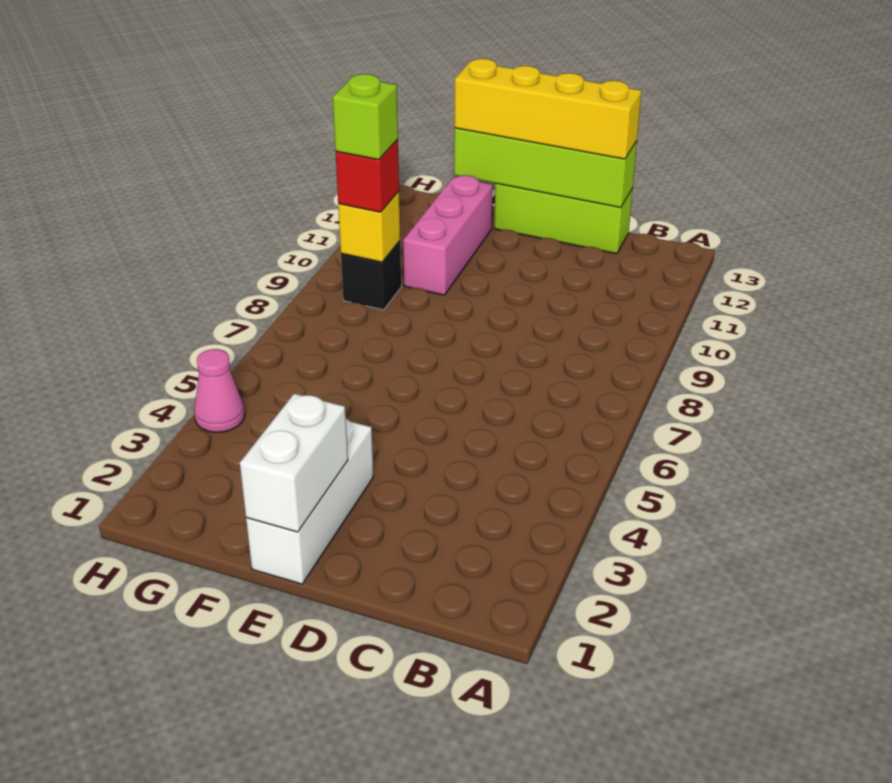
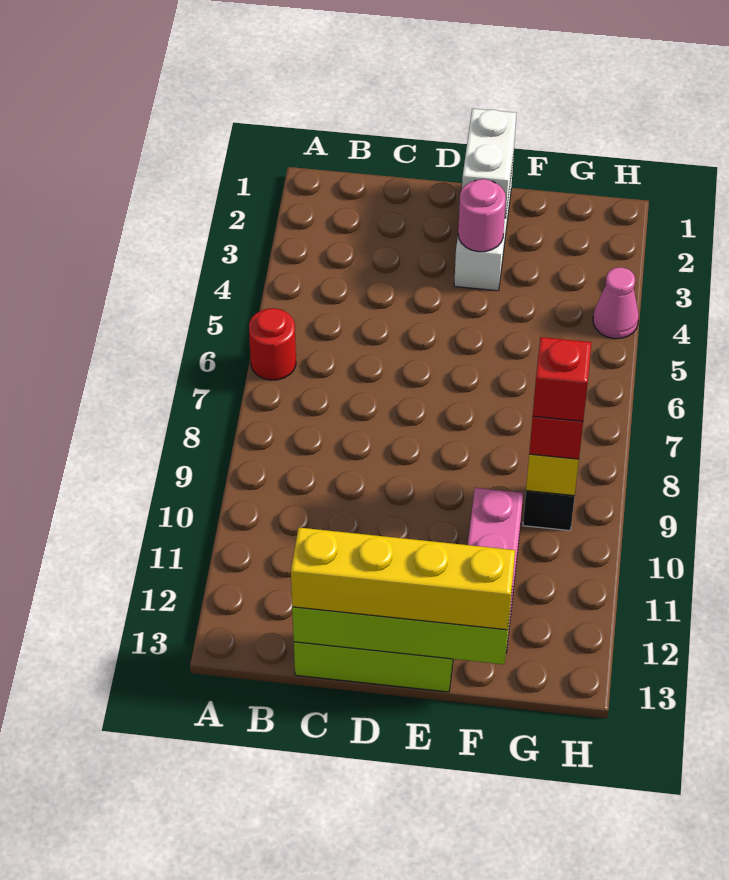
none -> red round brick A6 level 1
none -> pink round brick E3 level 2
lime brick G9 level 4 -> red brick G9 level 4

